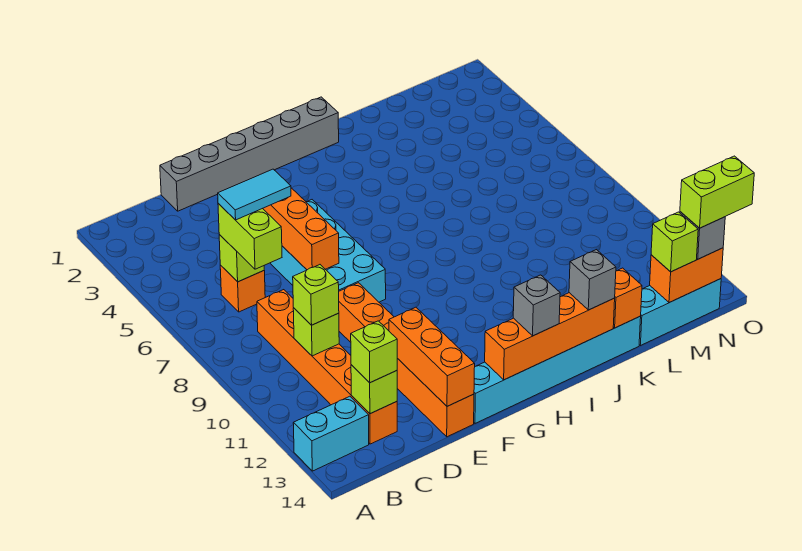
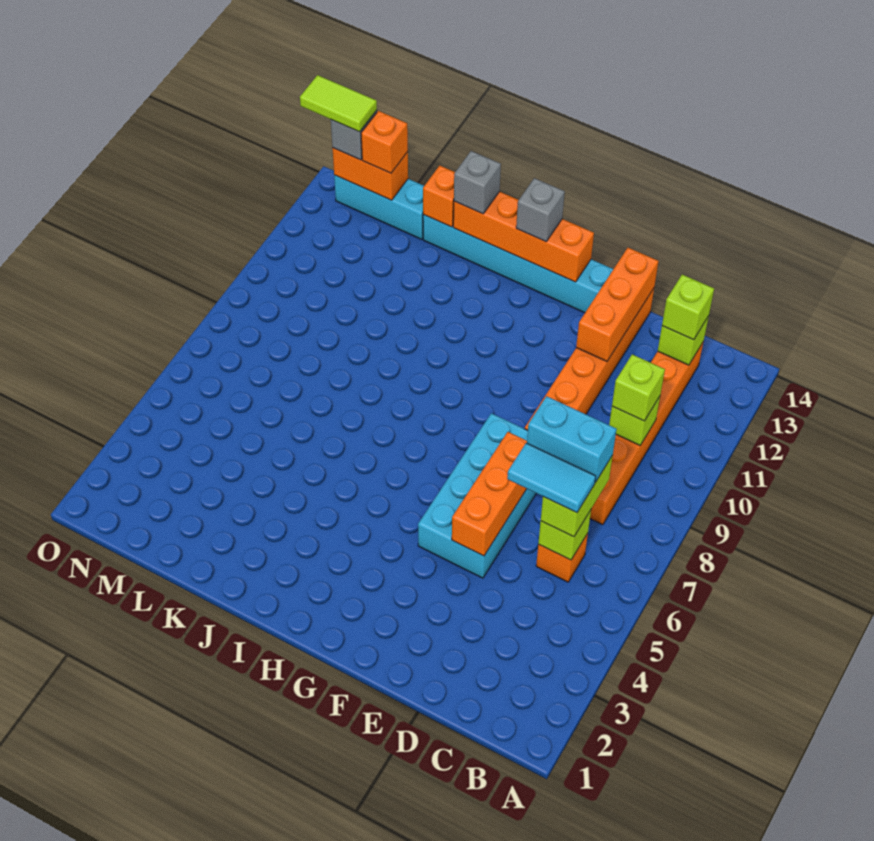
cyan brick A13:B13 level 1 -> cyan brick C7:D7 level 4
grey brick D1:I1 level 1 -> none
lime brick M14 level 3 -> orange brick M14 level 3
lime brick N14:O14 level 4 -> lime tile N14:O14 level 4

